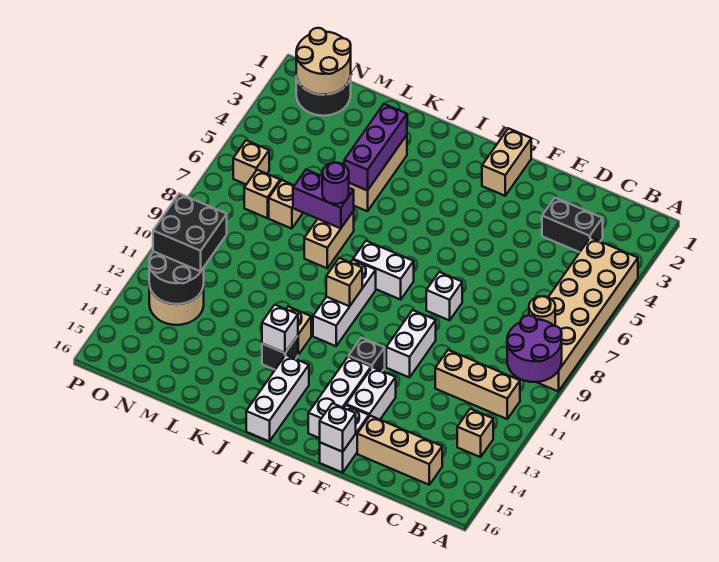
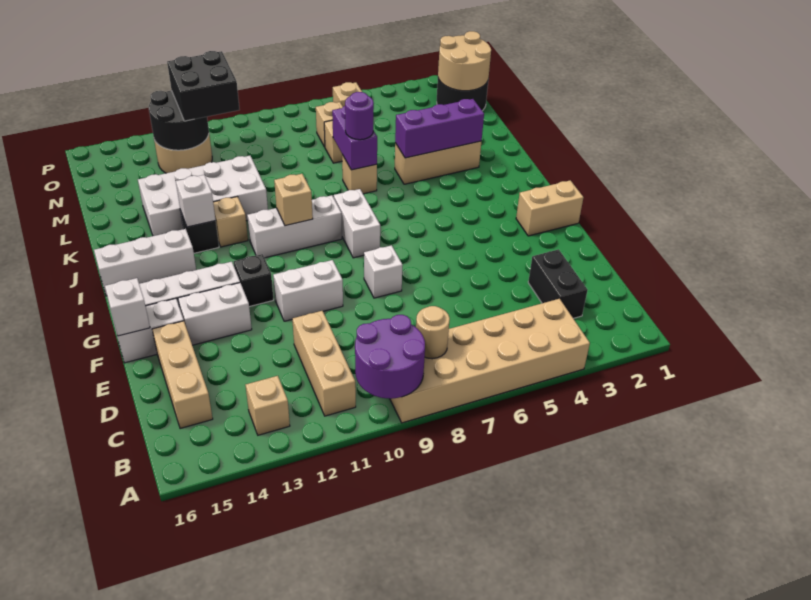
tan brick K7:K8 level 1 -> tan brick K7 level 1
none -> white brick K11:L14 level 1

